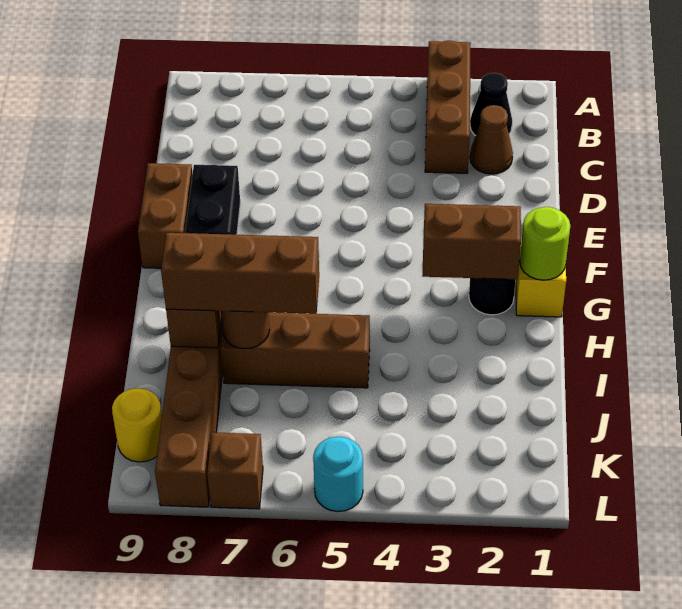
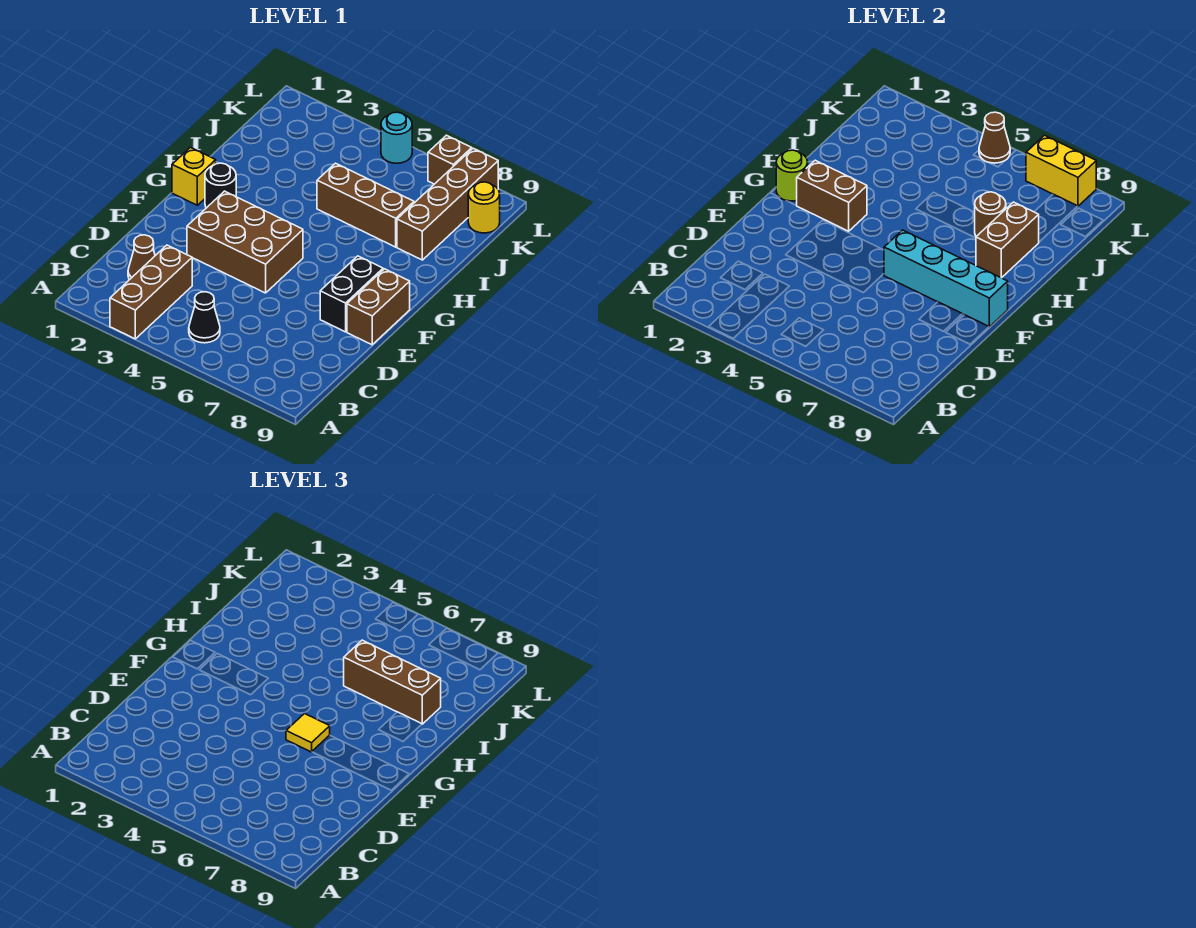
black cone B2 level 1 -> black cone B5 level 1
none -> brown brick E3:F5 level 1
none -> cyan brick F6:F9 level 2
none -> yellow tile F6 level 3
none -> brown cone L5 level 2
none -> yellow brick L7:L8 level 2

